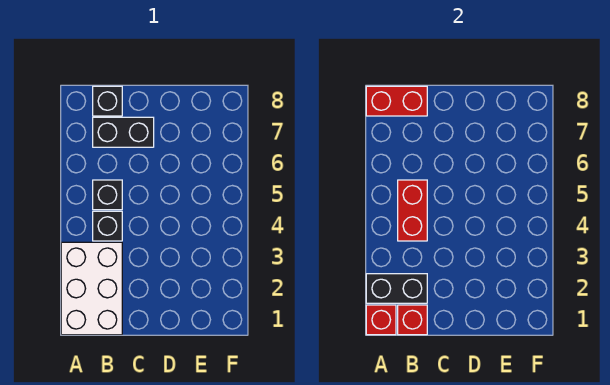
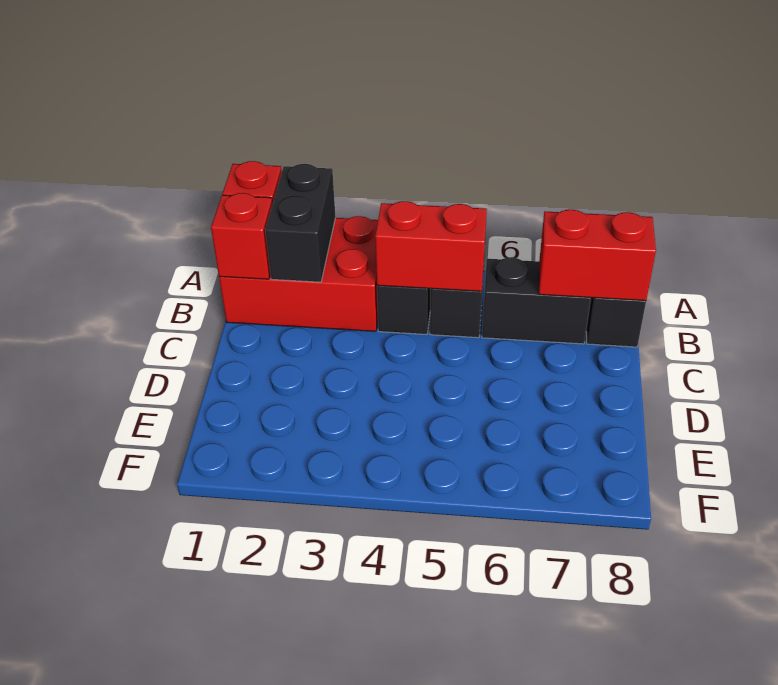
white brick A1:B3 level 1 -> red brick A1:B3 level 1
red brick A8:B8 level 2 -> red brick B7:B8 level 2
black brick B7:C7 level 1 -> black brick B6:B7 level 1

